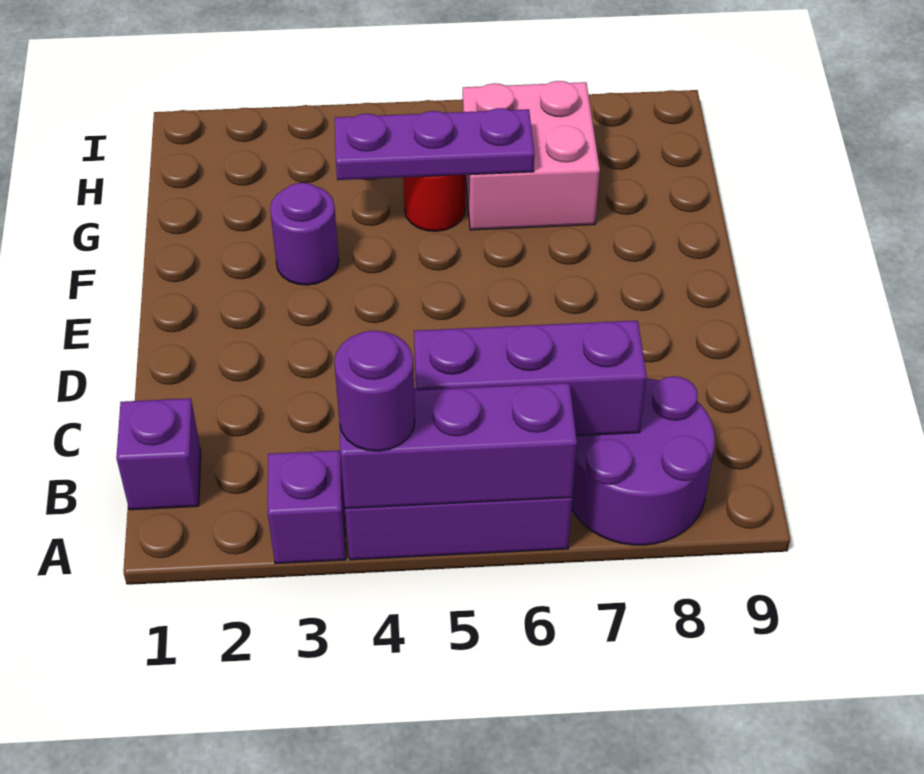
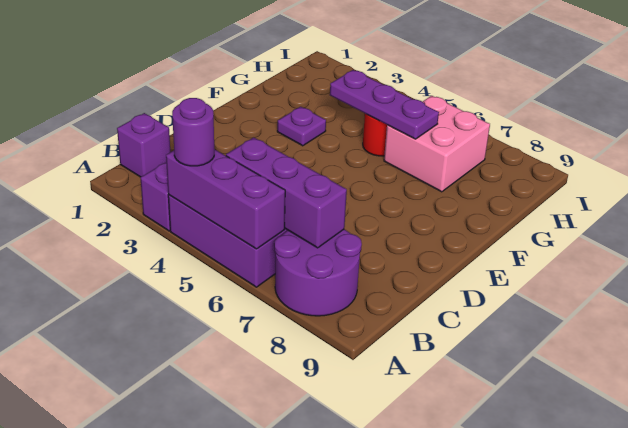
purple round brick F3 level 1 -> purple plate F3 level 1

